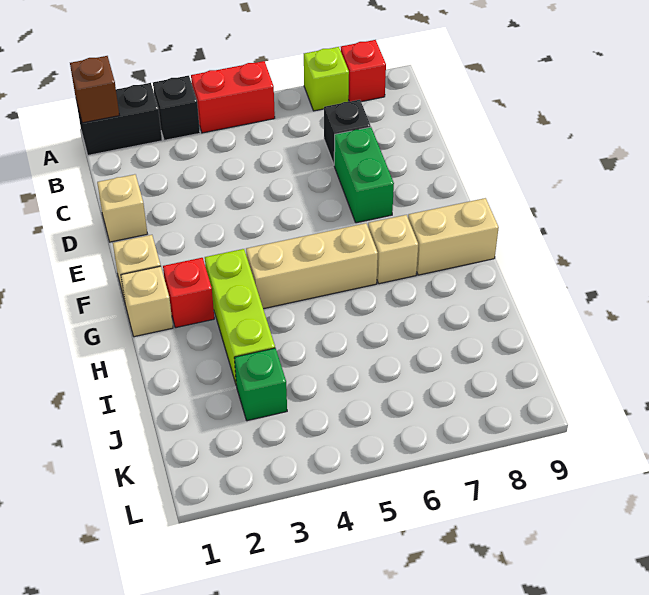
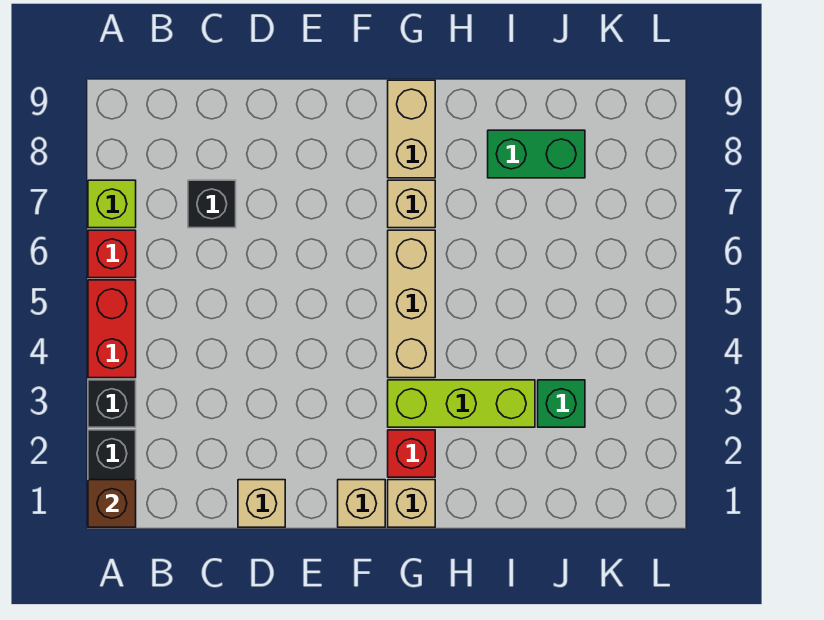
red brick A8 level 1 -> red brick A6 level 1
green brick D7:E7 level 1 -> green brick I8:J8 level 1

